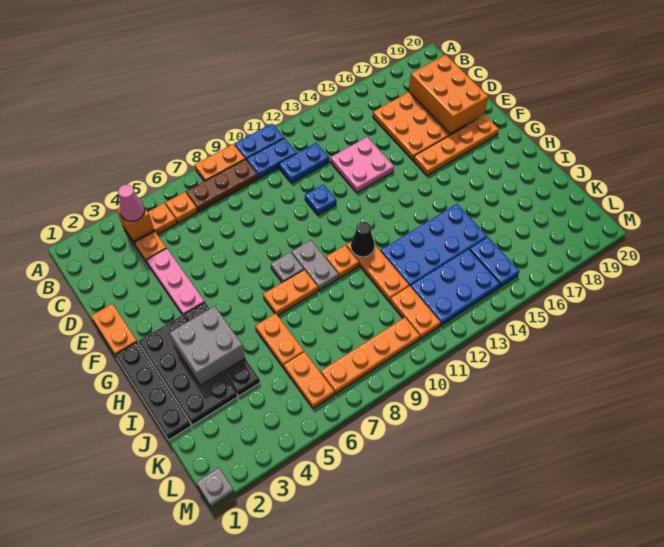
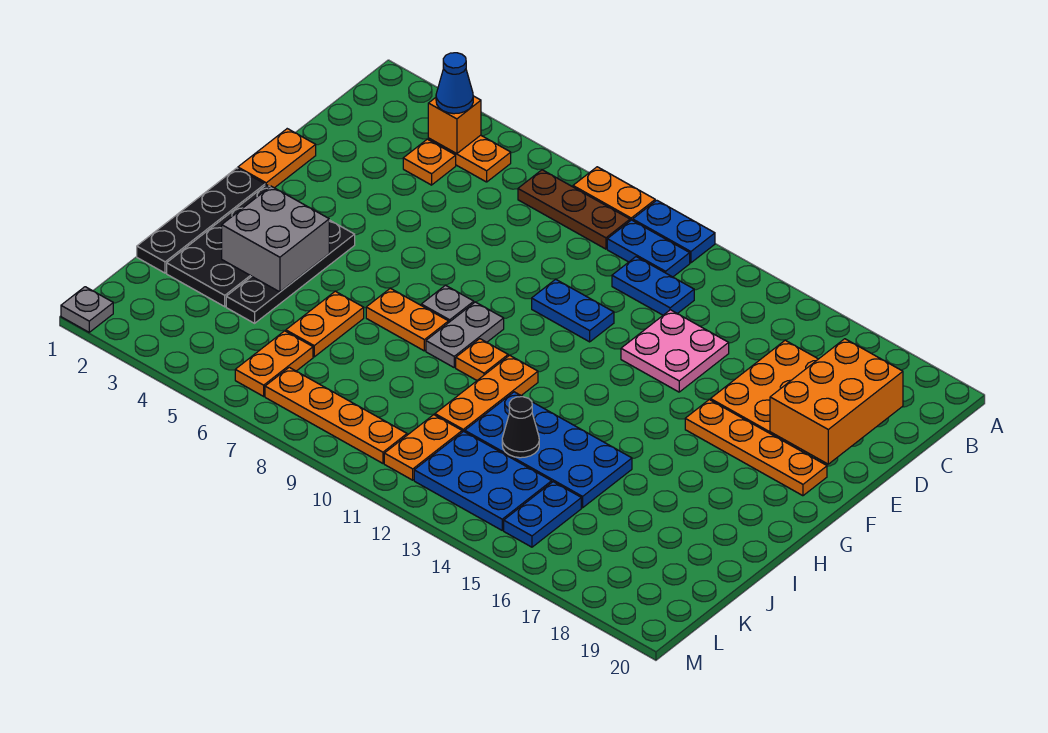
pink cone B4 level 3 -> blue cone B4 level 3
orange plate B6 level 1 -> none
pink plate D4:F4 level 1 -> none
blue plate E11 level 1 -> blue plate E10:E11 level 1
black cone H11 level 2 -> black cone J13 level 2

